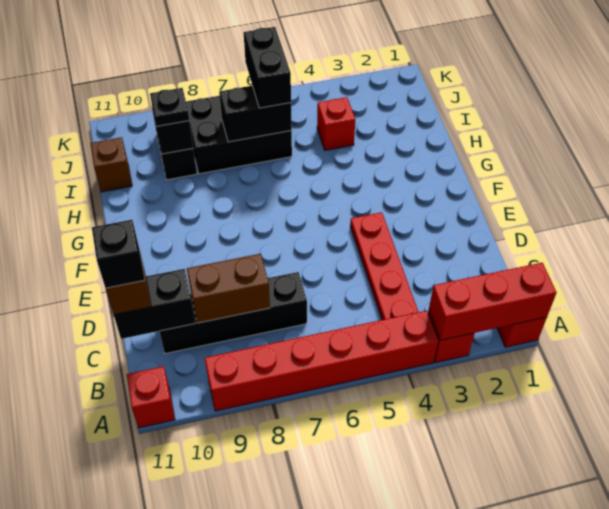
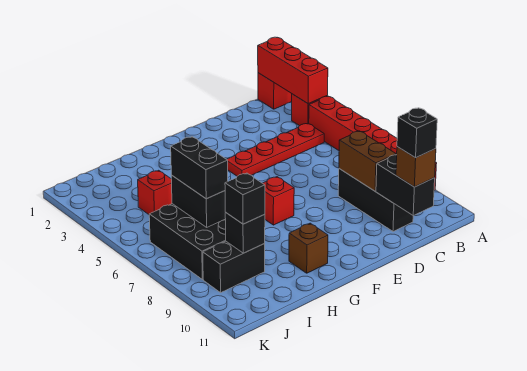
red brick A11 level 1 -> red brick F7 level 1
black brick C7:C10 level 1 -> black brick C8:C10 level 1
black brick I6:J6 level 3 -> black brick I6:I7 level 3
black plate I9 level 3 -> black brick I9 level 3
brown brick I11 level 1 -> brown brick G10 level 1

